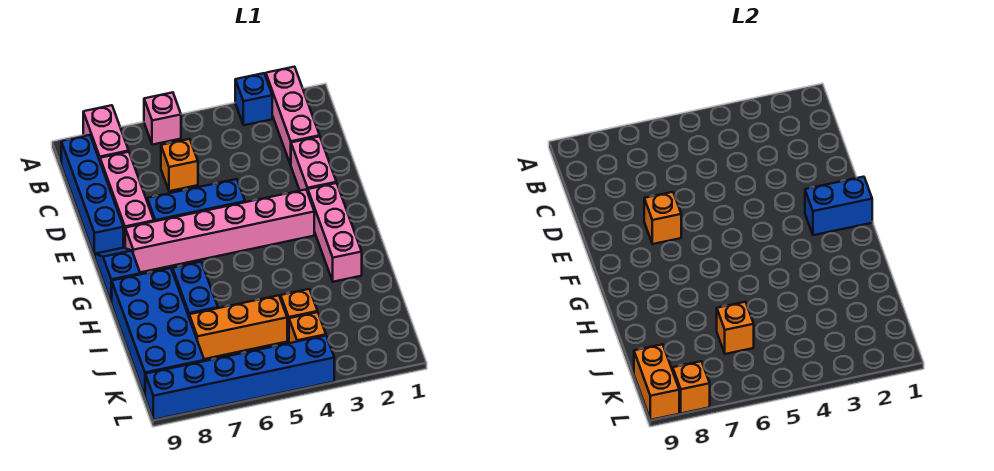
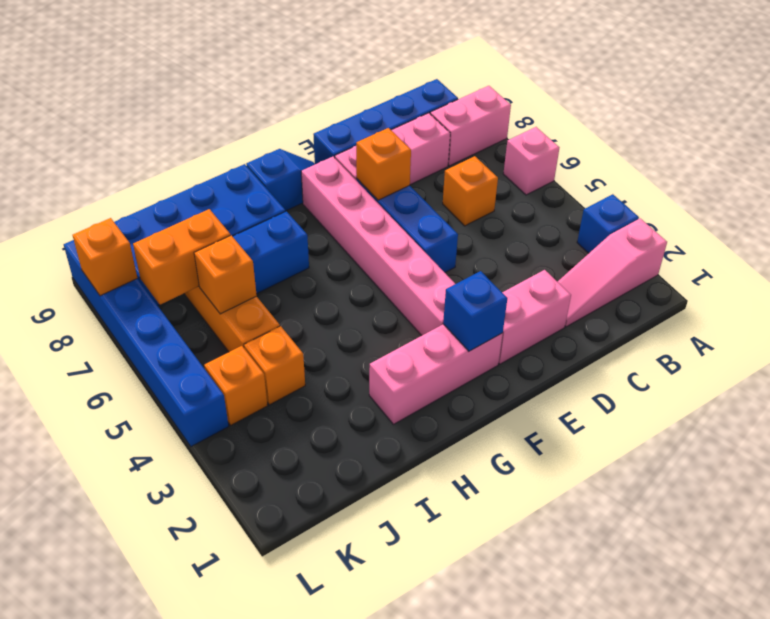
pink brick A2:C2 level 1 -> pink slope A2:C2 level 1 top A
blue brick F1:F2 level 2 -> blue brick F2 level 2
orange brick K9:L9 level 2 -> orange brick J7:K7 level 2

